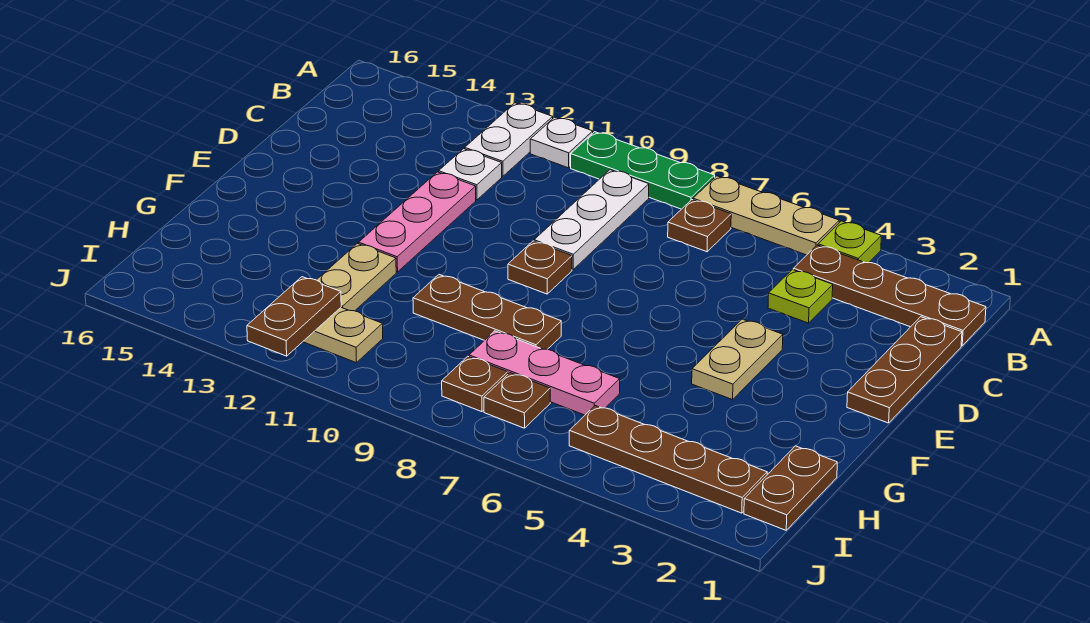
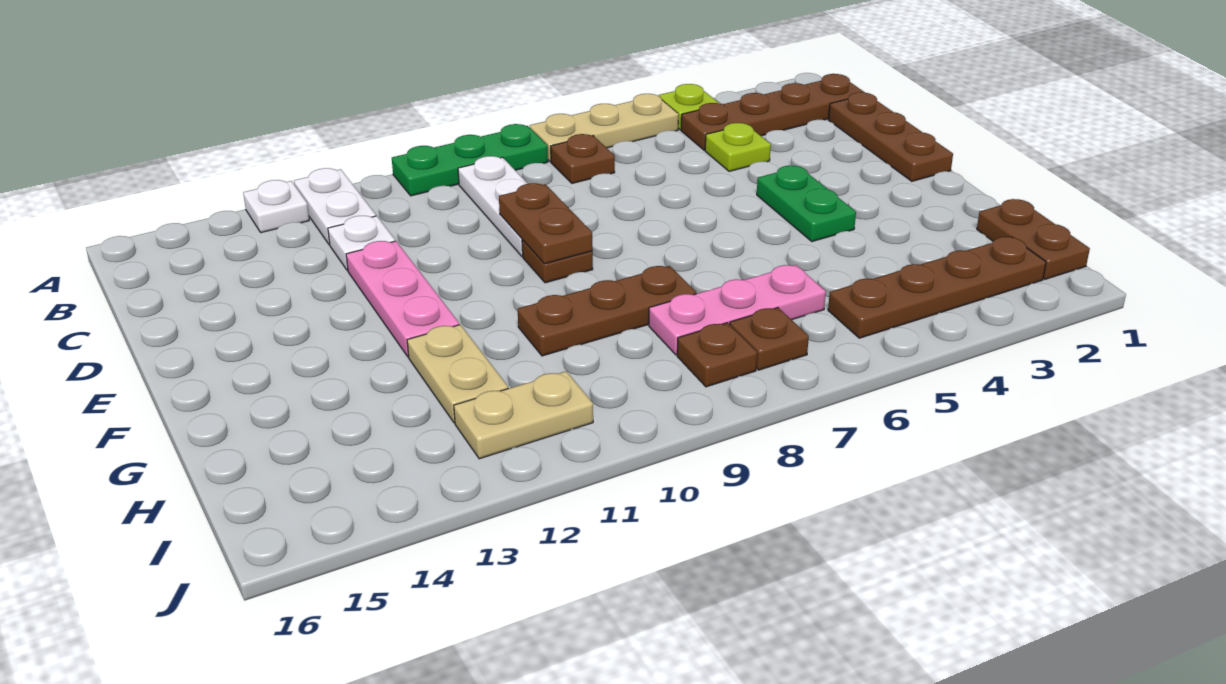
white plate A11 level 1 -> white plate A13 level 1
tan plate E4:F4 level 1 -> green plate E4:F4 level 1
brown plate I12:J12 level 2 -> brown plate D9:E9 level 2

